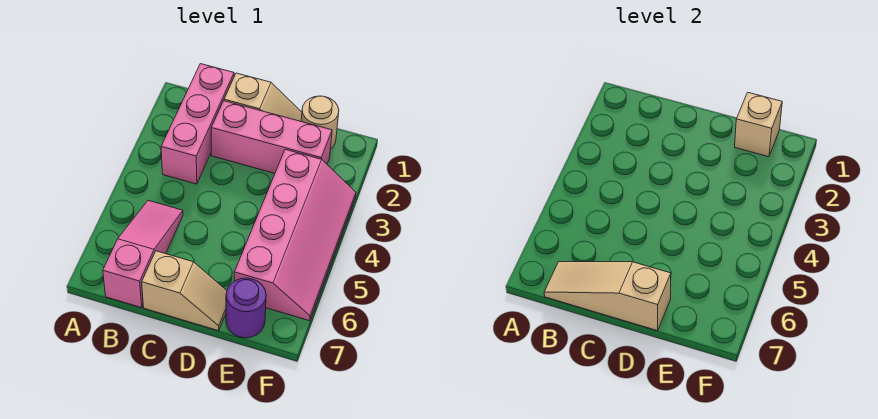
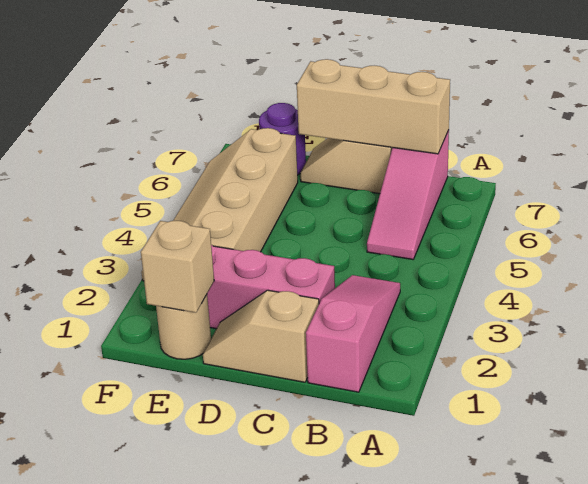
pink brick B1:B3 level 1 -> pink slope B1:B3 level 1 top 1
tan slope B7:D7 level 2 top D -> tan brick B7:D7 level 2
pink slope E3:F6 level 1 top E -> tan slope E3:F6 level 1 top E

